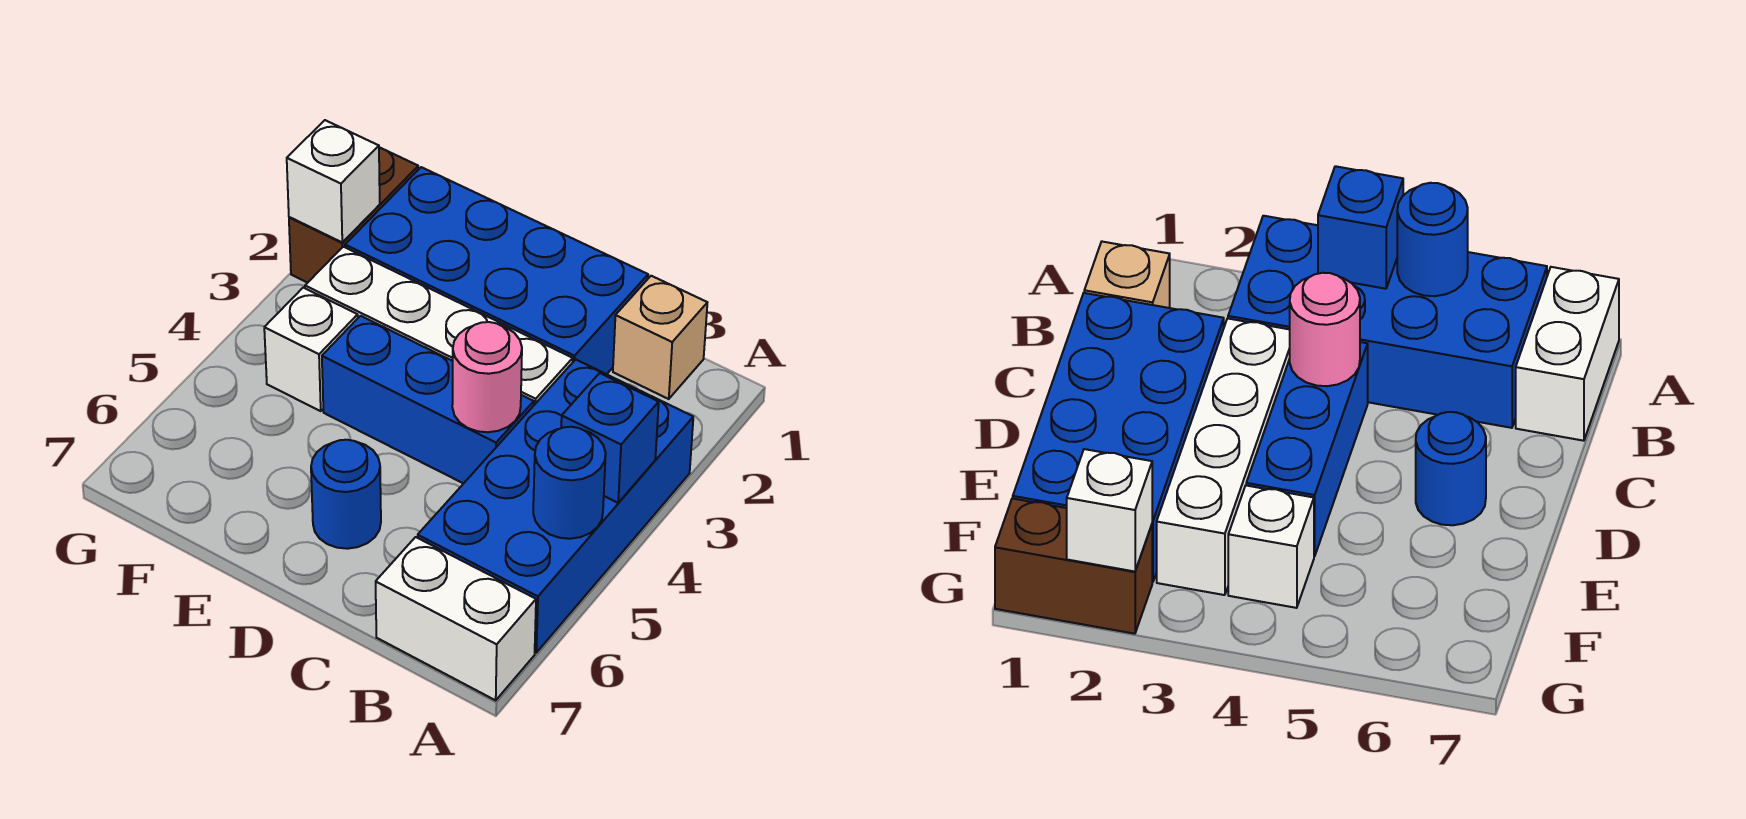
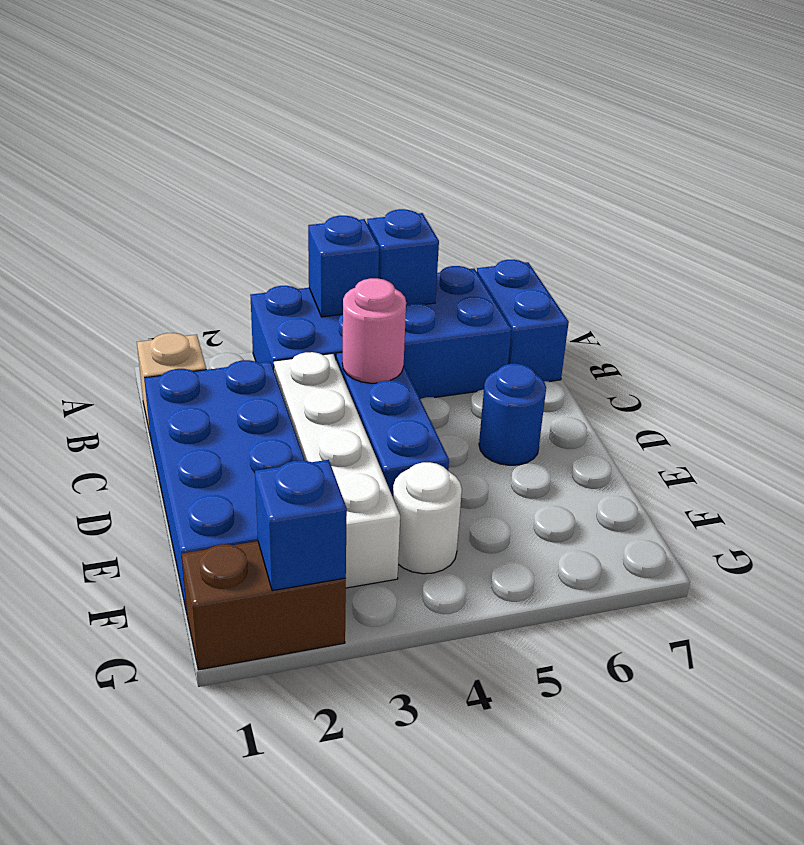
blue round brick A5 level 2 -> blue brick A5 level 2
white brick A7:B7 level 1 -> blue brick A7:B7 level 1
white brick F4 level 1 -> white round brick F4 level 1
white brick G2 level 2 -> blue brick G2 level 2

